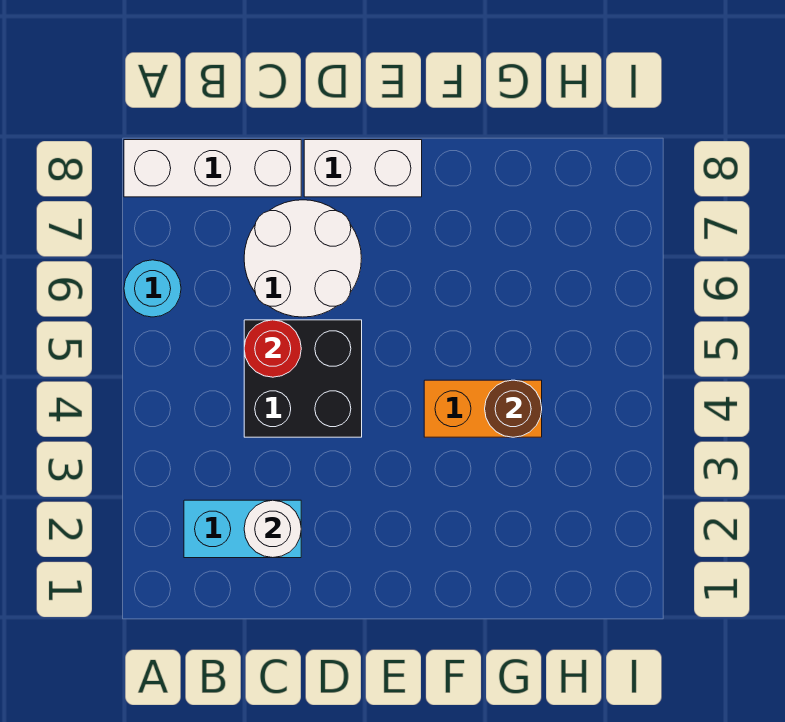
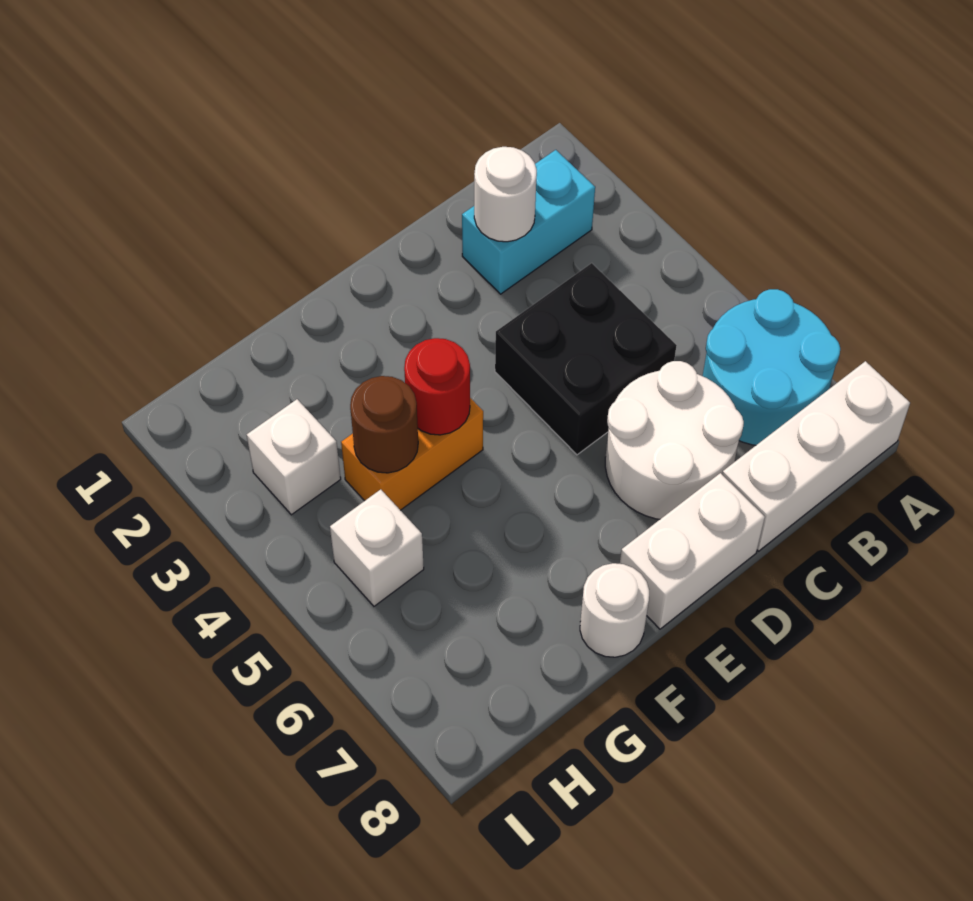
cyan round brick A6 level 1 -> cyan round brick A6:B7 level 1
red round brick C5 level 2 -> red round brick F4 level 2
none -> white round brick F8 level 1
none -> white brick H3 level 1
none -> white brick H5 level 1

